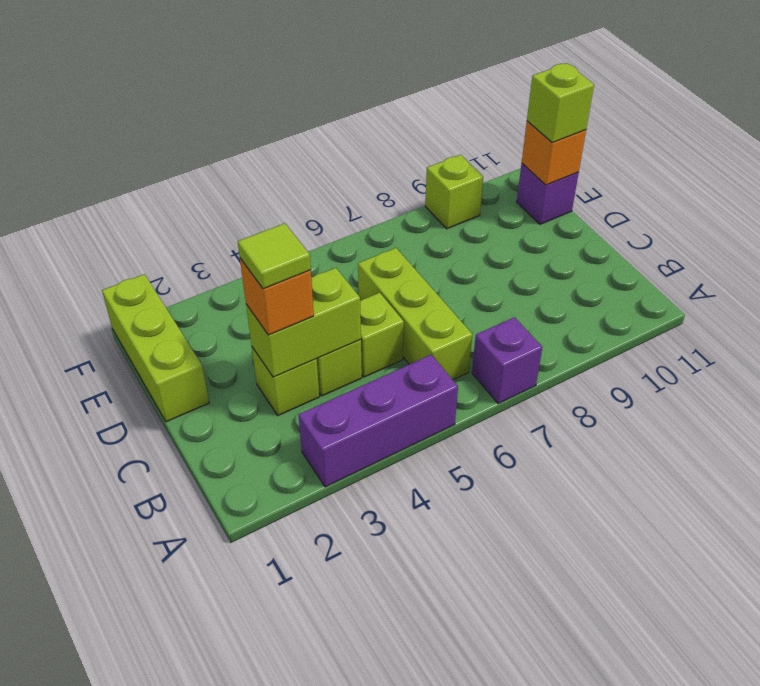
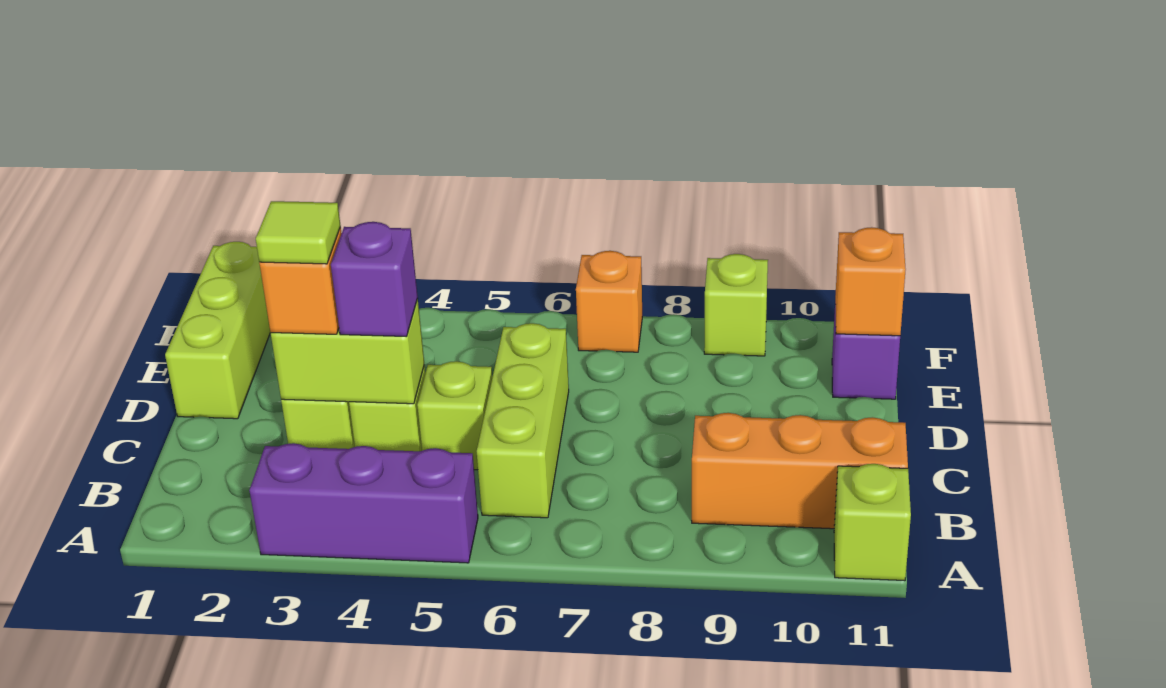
purple brick A7 level 1 -> purple brick C4 level 3
none -> orange brick B9:B11 level 1
lime brick E11 level 3 -> lime brick A11 level 1
none -> orange brick F7 level 1

